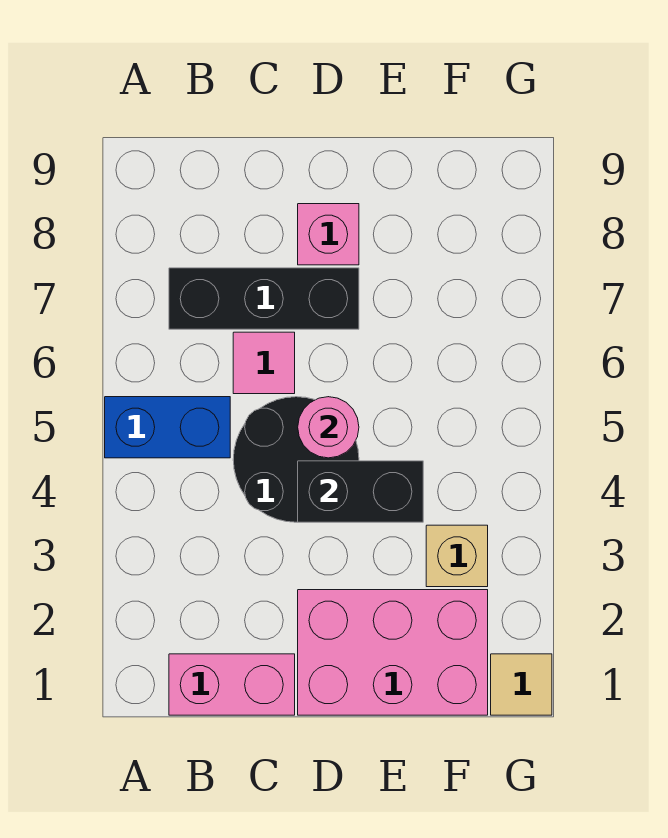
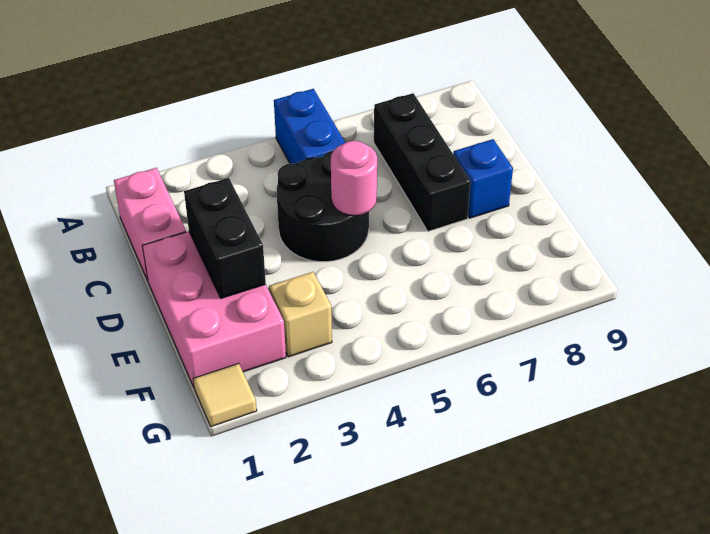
pink tile C6 level 1 -> none
black brick D4:E4 level 2 -> black brick D2:E2 level 2
pink brick D8 level 1 -> blue brick D8 level 1

